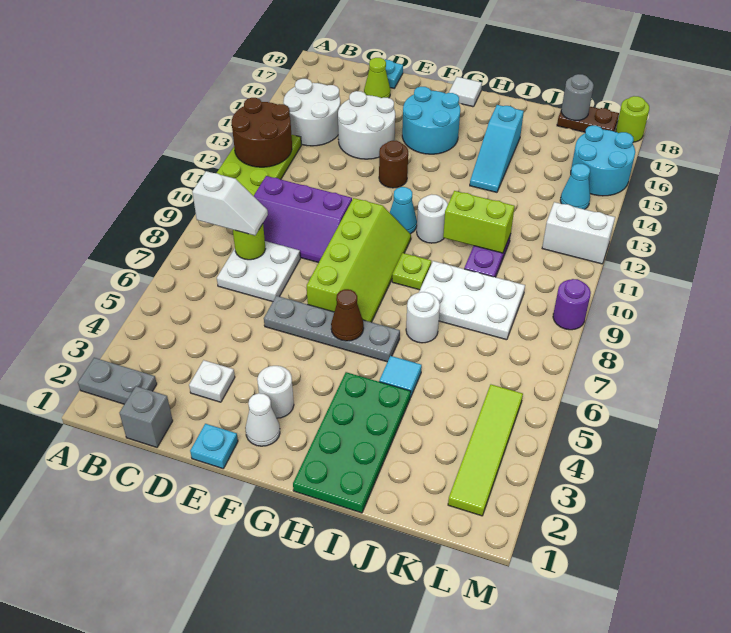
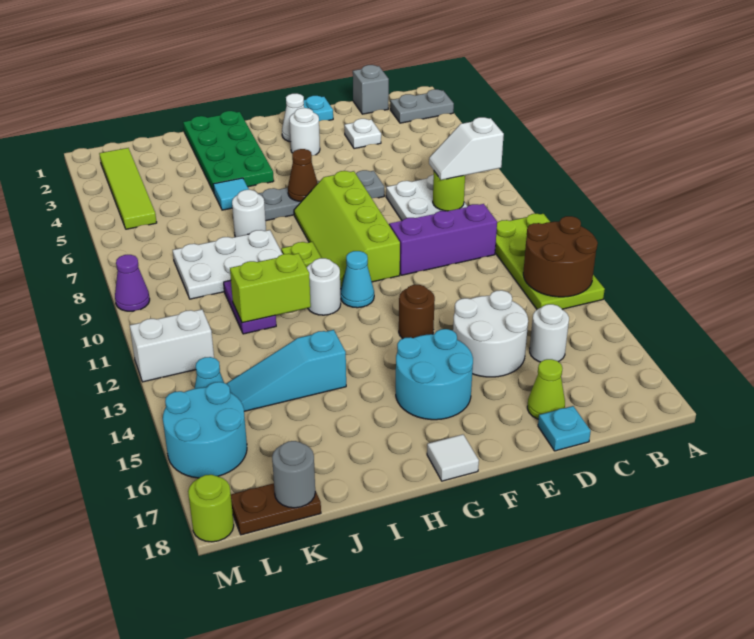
white round brick B14:C15 level 1 -> white round brick C15 level 1
cyan slope I14:I16 level 1 top 16 -> cyan slope I14:K14 level 1 top I
purple round brick M9 level 1 -> purple cone M9 level 1

